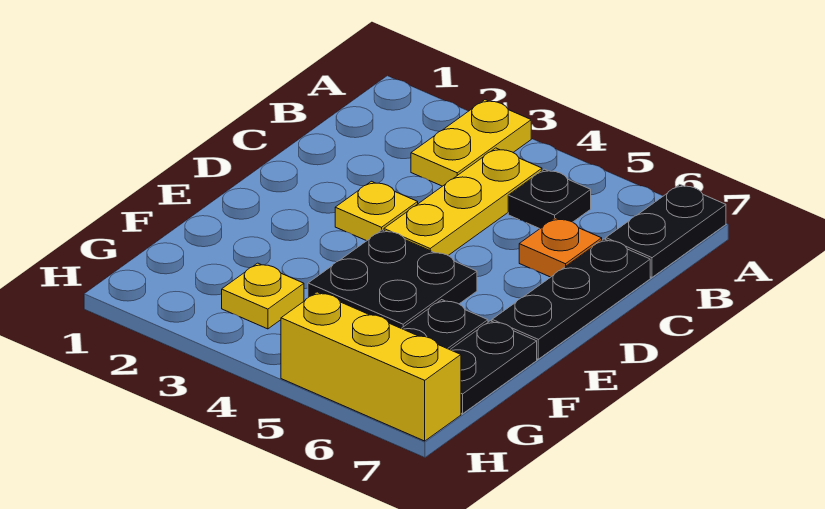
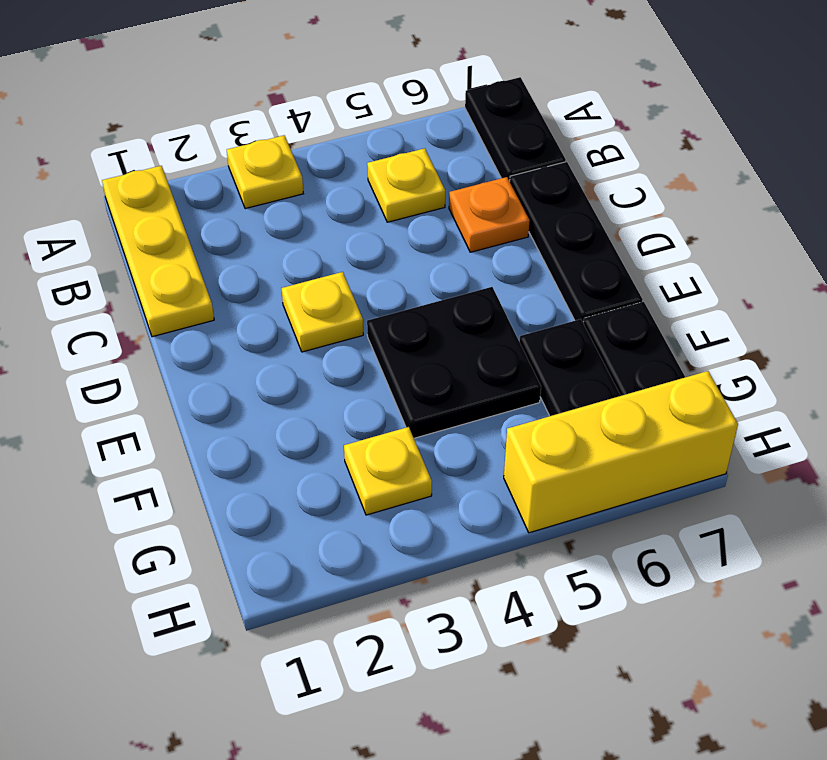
yellow plate A3:B3 level 1 -> yellow plate A3 level 1
yellow plate B4:D4 level 1 -> yellow plate A1:C1 level 1
black plate B5 level 1 -> yellow plate B5 level 1

